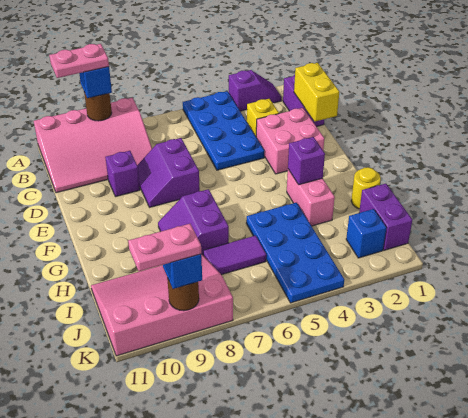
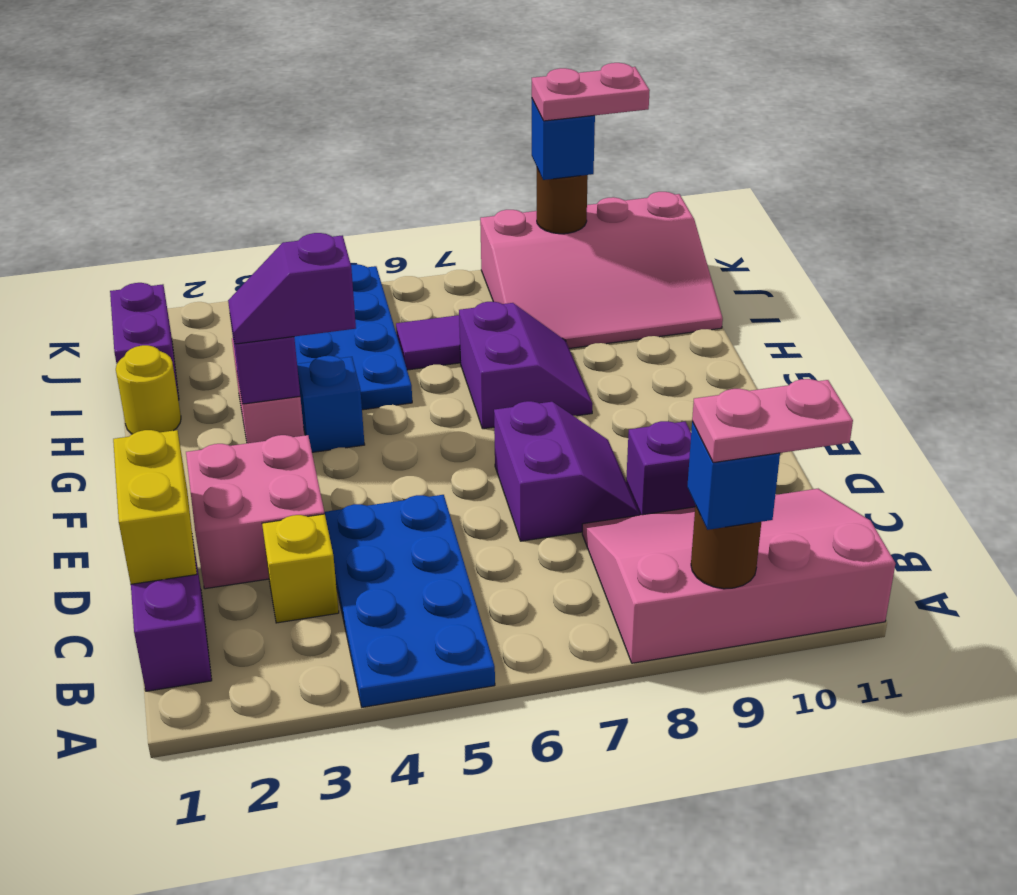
purple slope A2:A3 level 1 top 3 -> purple slope G3:G4 level 3 top 4
blue brick J2 level 1 -> blue brick G4 level 1

